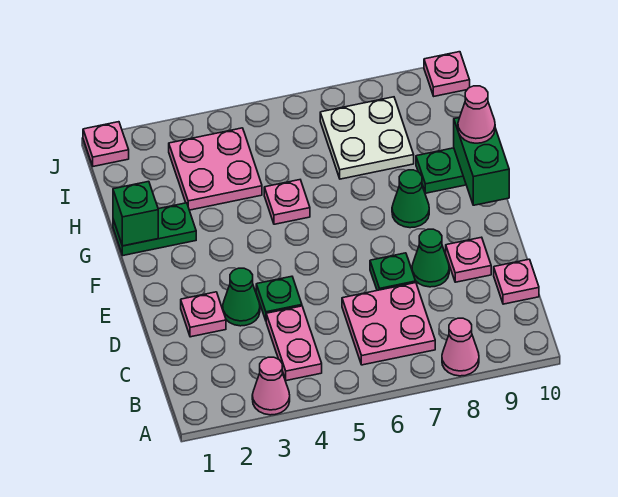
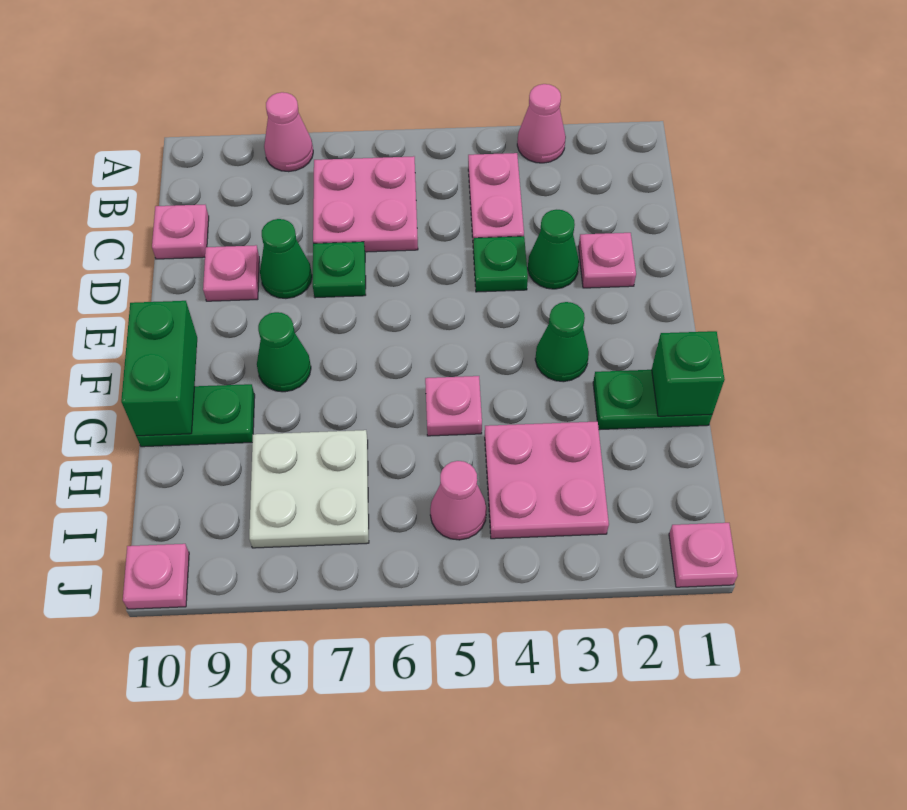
none -> green cone F3 level 1
pink cone G10 level 3 -> pink cone I5 level 1

